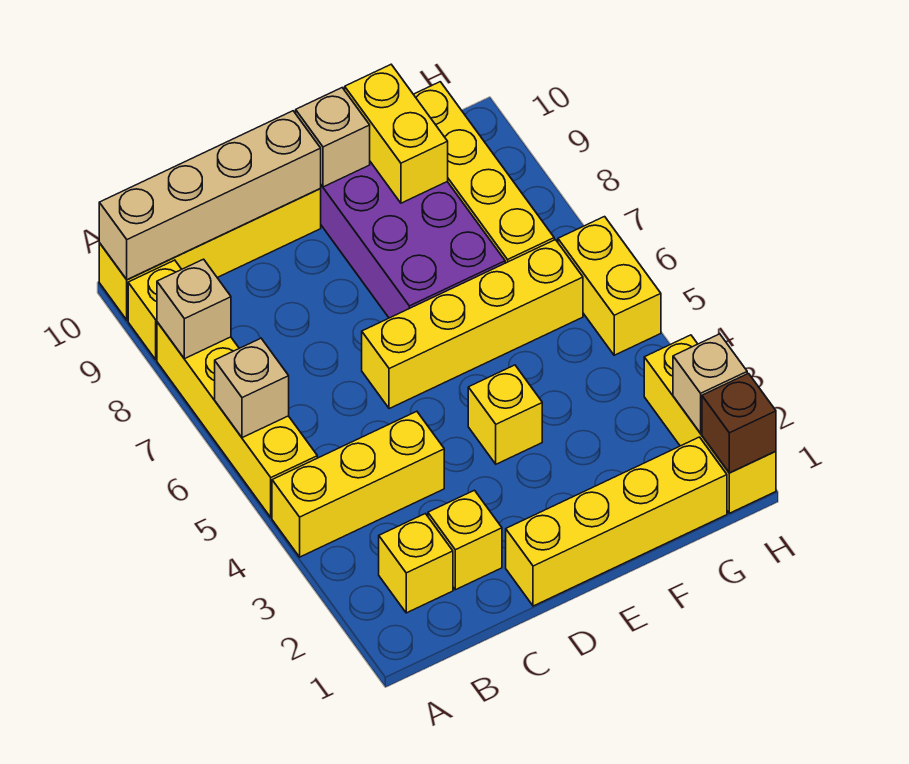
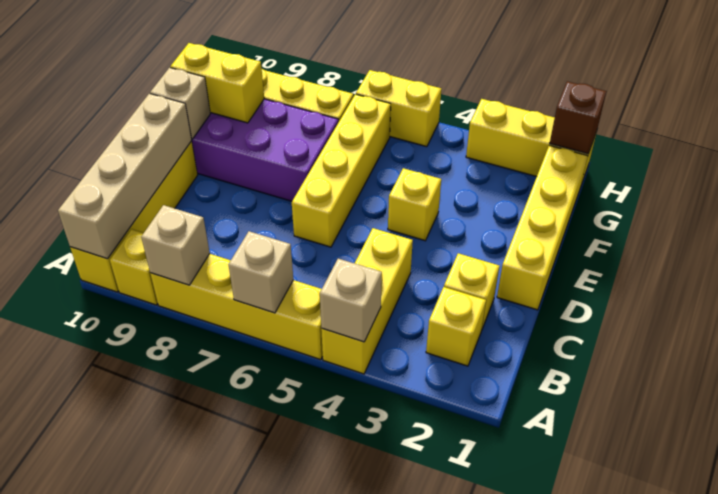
tan brick H2 level 2 -> tan brick A4 level 2

